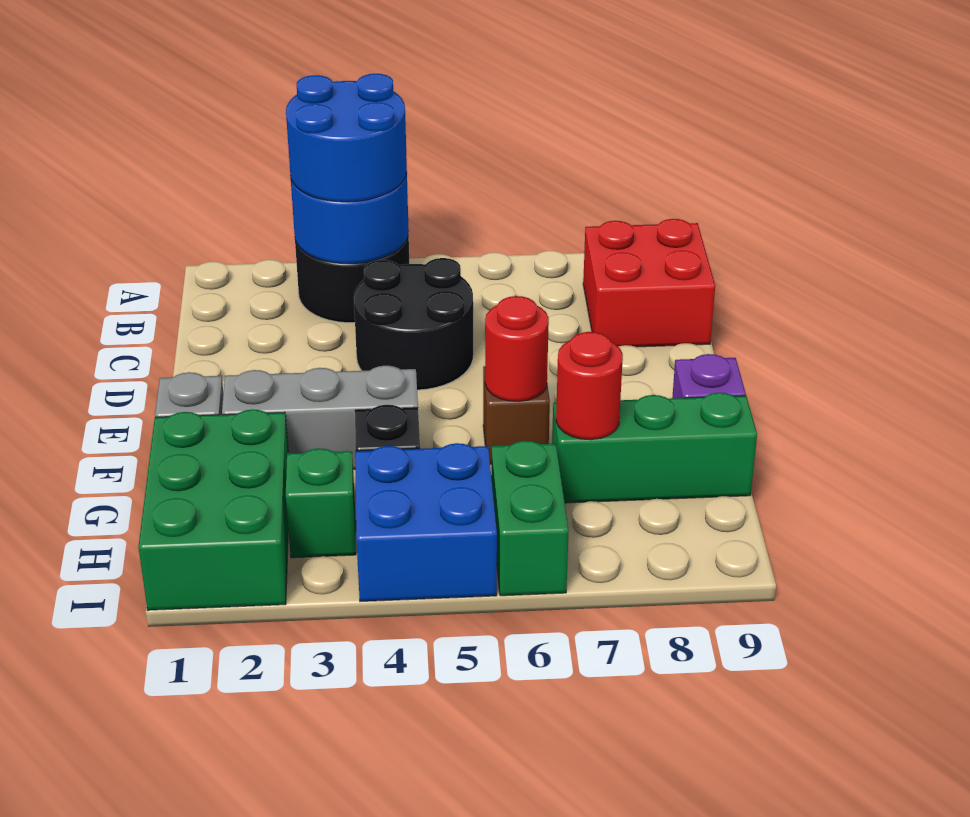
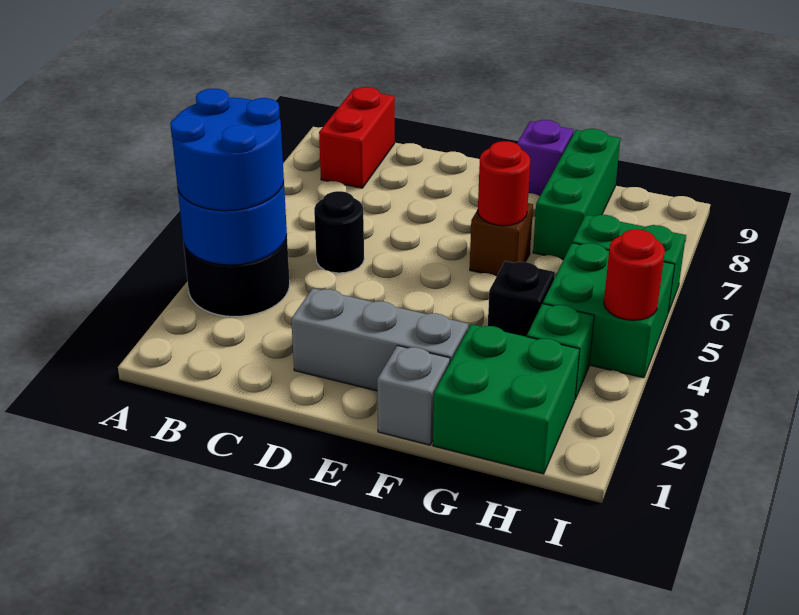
red brick B8:C9 level 1 -> red brick B8:B9 level 1
black round brick C4:D5 level 1 -> black round brick C5 level 1
grey brick F2:F4 level 1 -> grey brick D2:F2 level 1
green brick G1:I2 level 1 -> green brick G1:H2 level 1
red round brick G7 level 2 -> red round brick I4 level 2
blue brick H4:I5 level 1 -> green brick H4:I5 level 1

